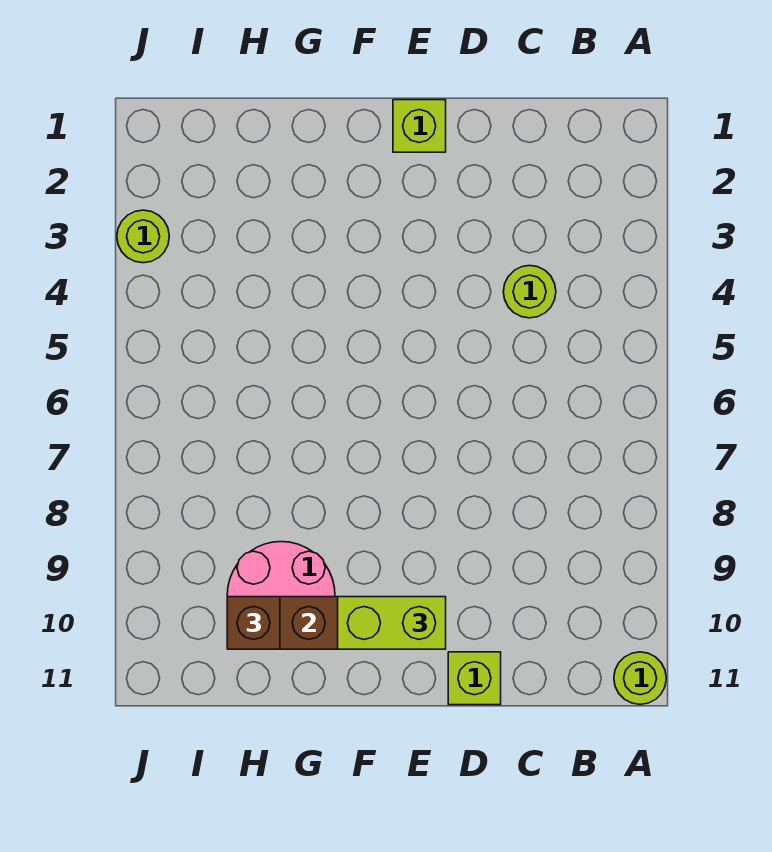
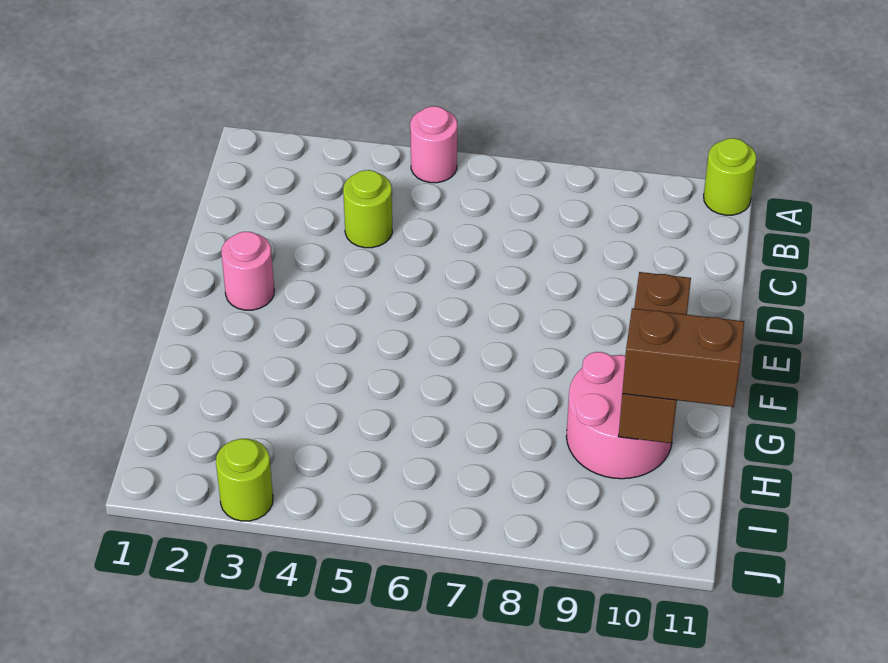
none -> pink round brick A5 level 1
lime brick D11 level 1 -> none
lime brick E1 level 1 -> none
none -> pink round brick E2 level 1
lime brick E10:F10 level 3 -> none
brown brick H10 level 3 -> brown brick H10:H11 level 3

